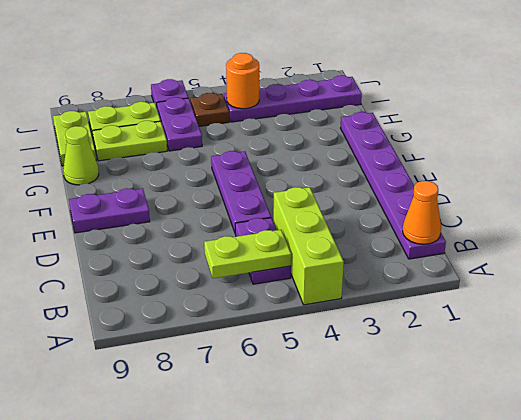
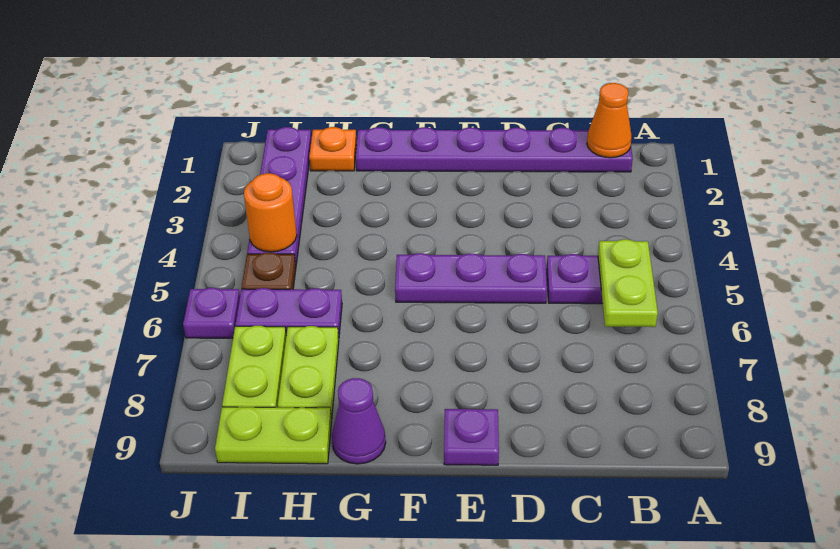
lime brick A4:C4 level 1 -> none
purple plate E8:E9 level 1 -> purple plate E9 level 1
lime cone G9 level 1 -> purple cone G9 level 1
none -> orange plate H1 level 1

